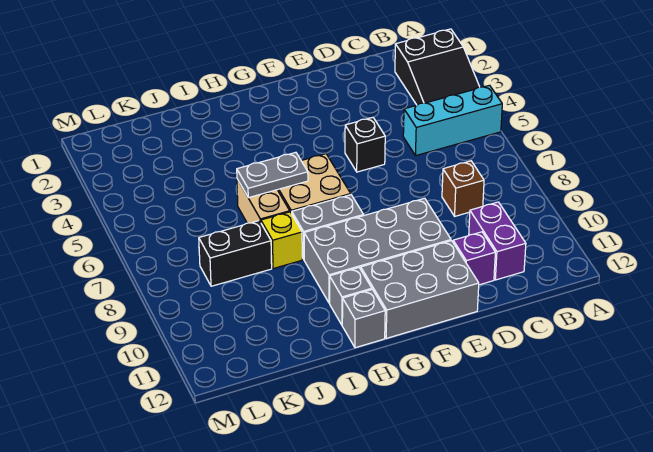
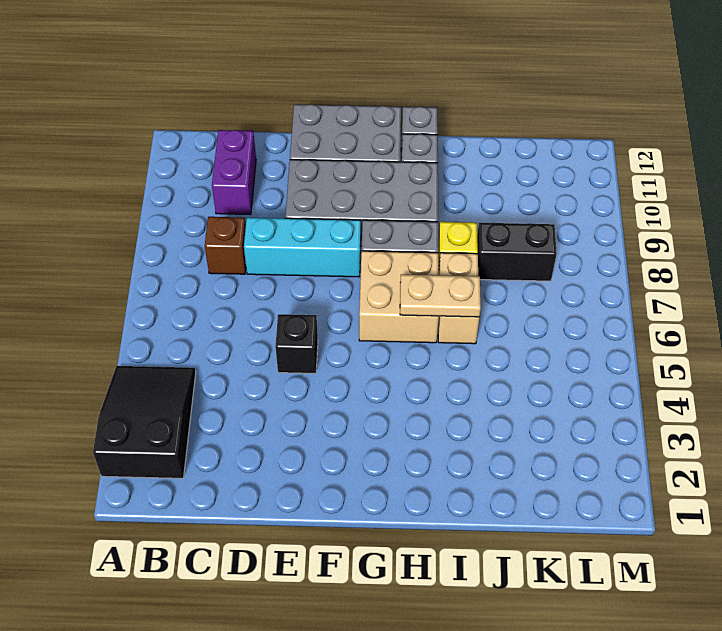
cyan brick A5:C5 level 1 -> cyan brick D8:F8 level 1
purple brick D11 level 1 -> none
grey plate H6:I6 level 2 -> tan plate H6:I6 level 2

